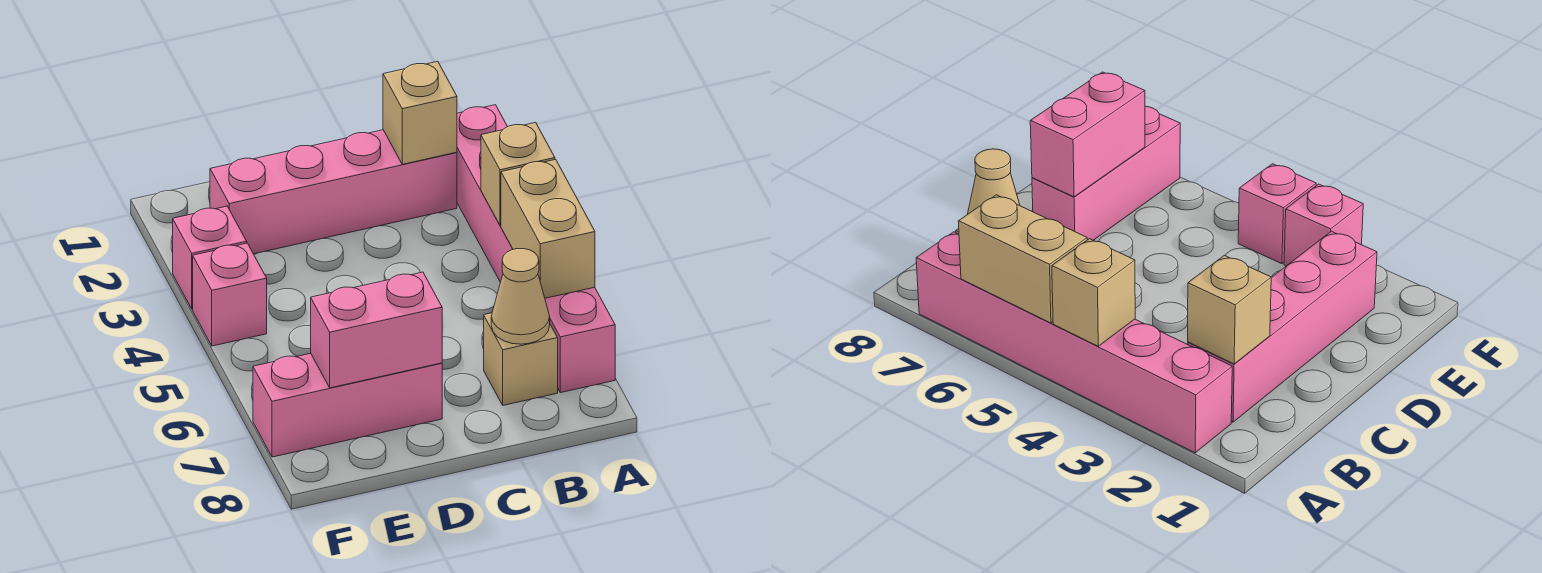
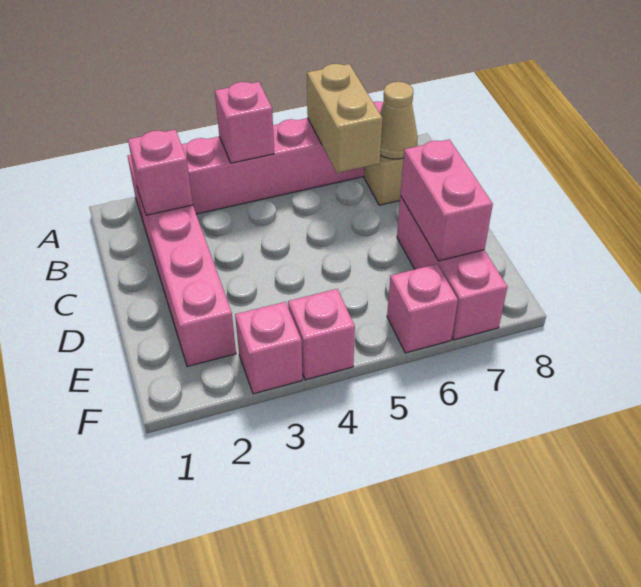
tan brick A4 level 2 -> pink brick A4 level 2
tan brick A5:A6 level 2 -> tan brick A6:B6 level 2
tan brick B2 level 2 -> pink brick B2 level 2
none -> pink brick F6 level 1

